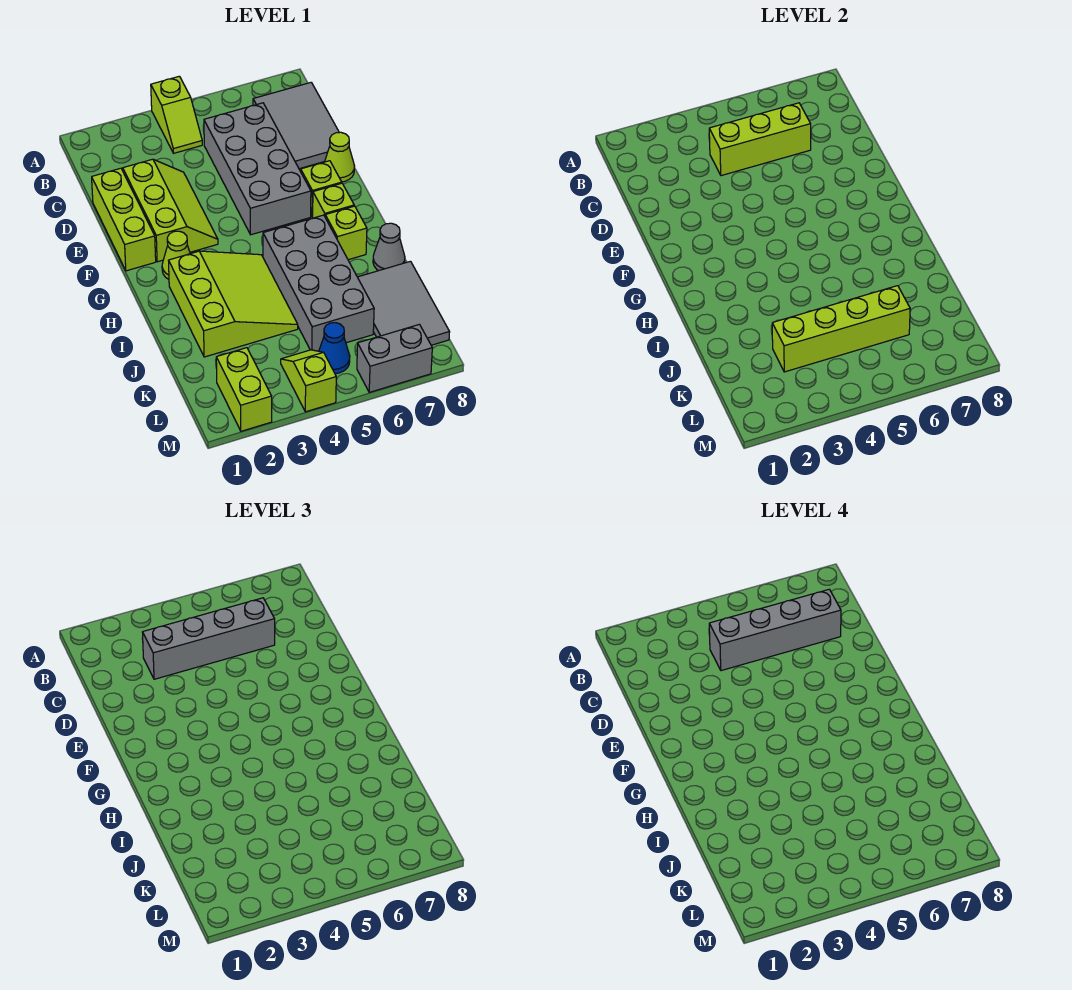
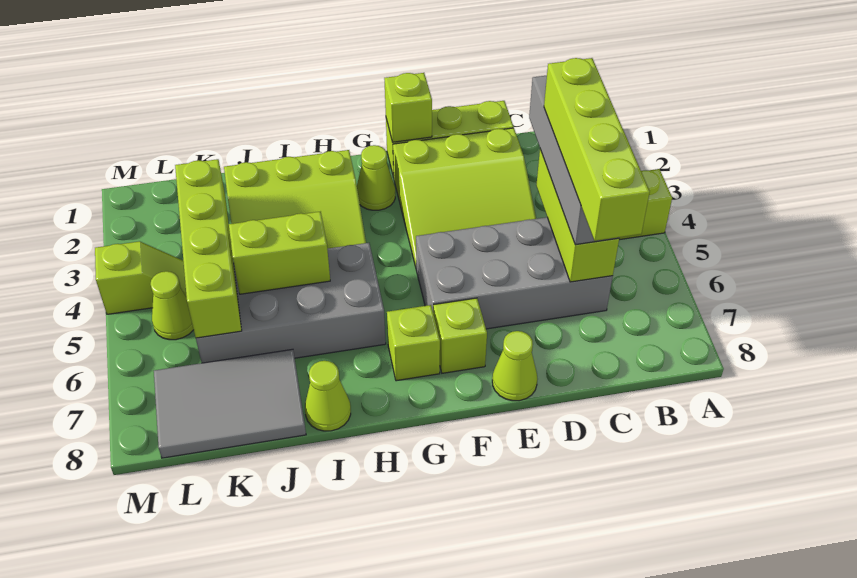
grey tile B7:D8 level 1 -> none
grey brick C4:C7 level 4 -> lime brick C4:C7 level 4
lime slope D2:F3 level 1 top 2 -> lime slope D2:F4 level 1 top 2
lime brick H7 level 1 -> lime brick F1 level 2
grey cone I8 level 1 -> lime cone I8 level 1
lime brick L2:M2 level 1 -> lime brick I5:J5 level 2
blue cone L5 level 1 -> lime cone L5 level 1
grey brick M6:M7 level 1 -> none

